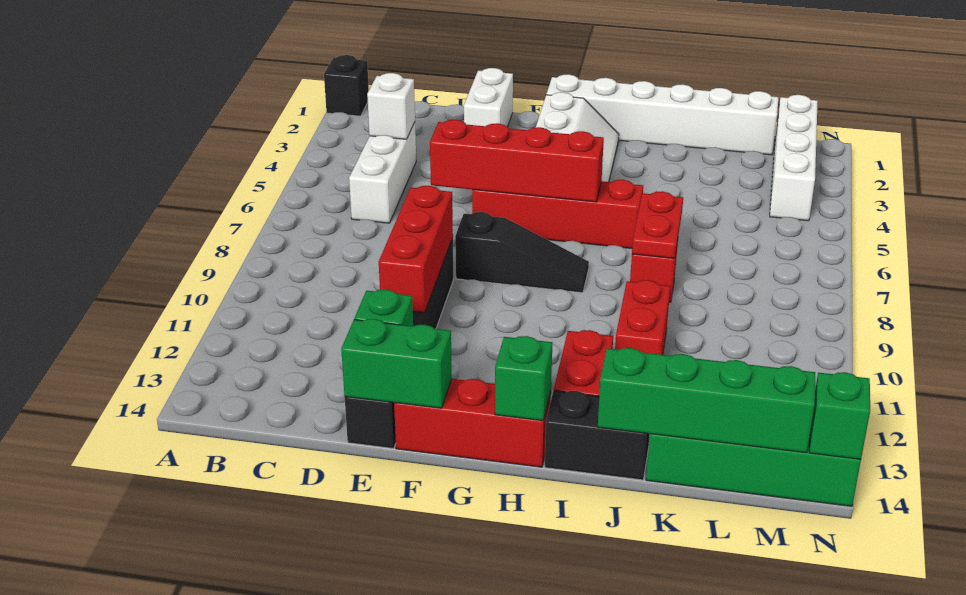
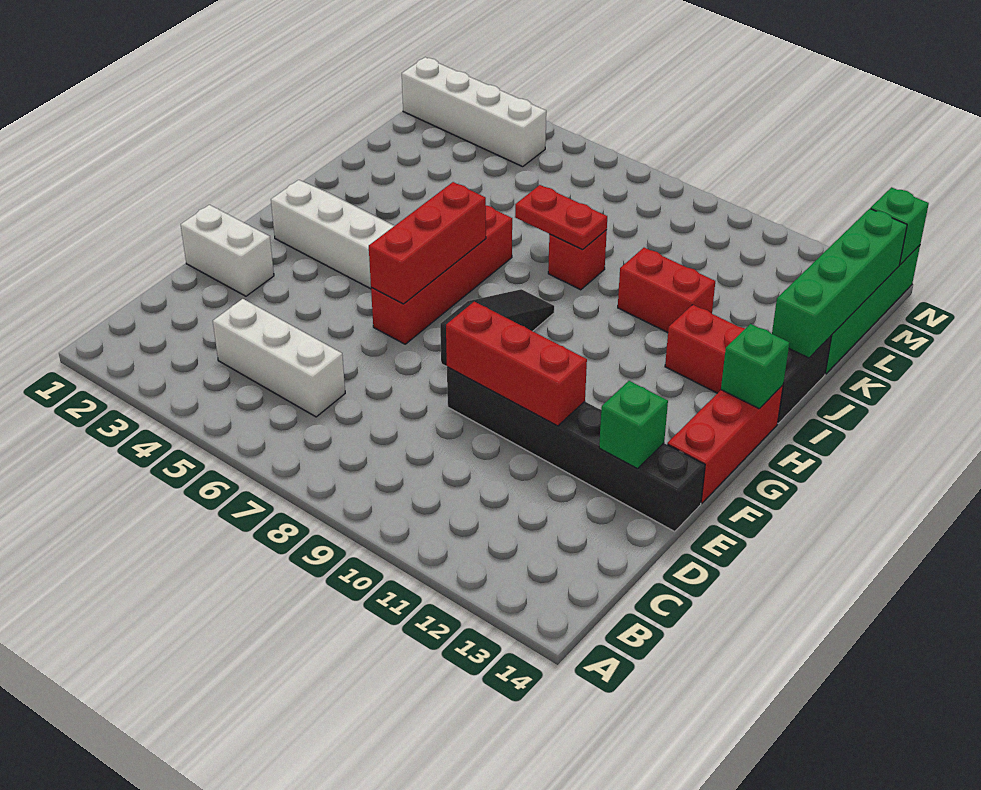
black brick A1 level 1 -> none
white brick C4 level 2 -> none
red brick E6:H6 level 2 -> red brick F6:H6 level 2
green brick E14:F14 level 2 -> none
white brick G1:L1 level 1 -> none

